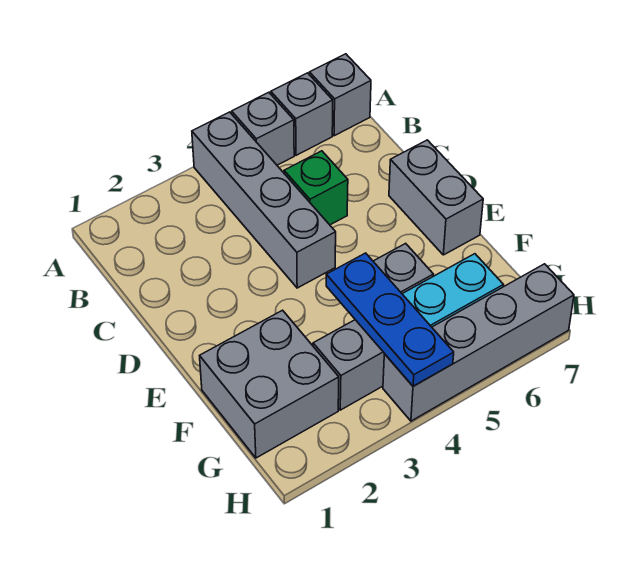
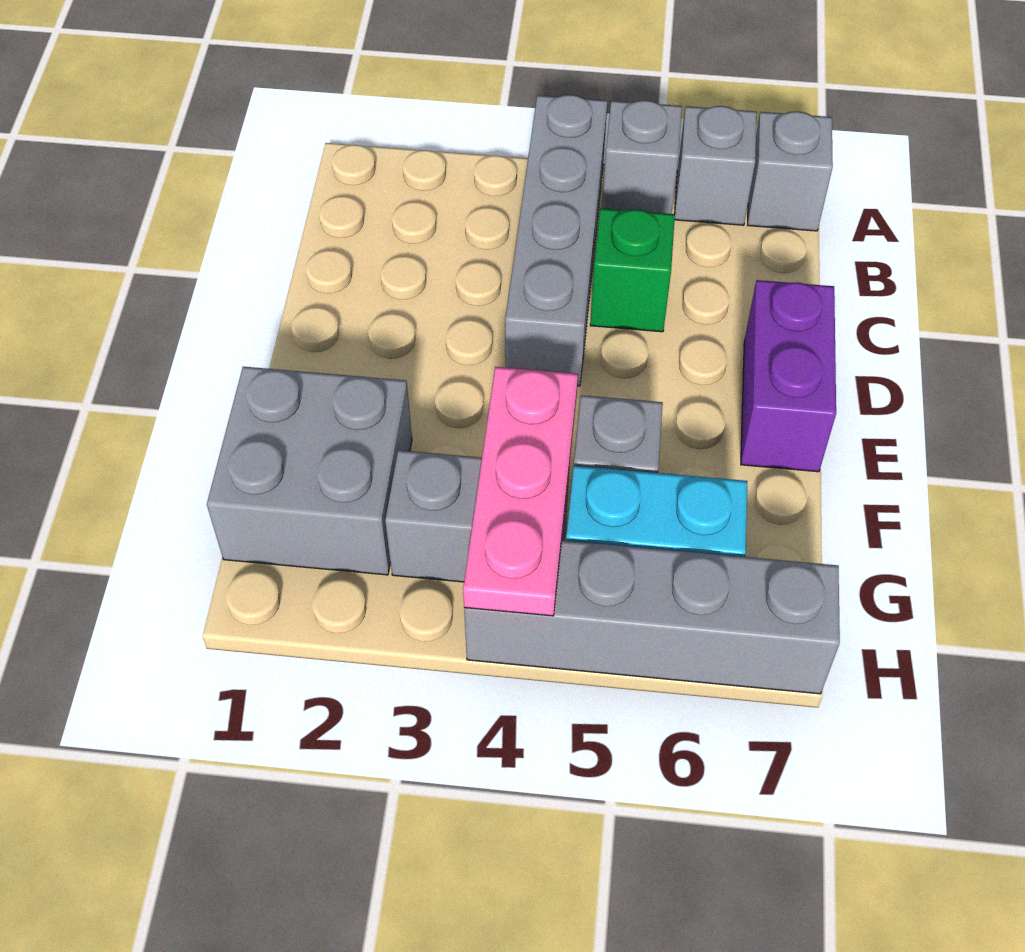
grey brick D7:E7 level 1 -> purple brick D7:E7 level 1
blue plate F4:H4 level 2 -> pink plate F4:H4 level 2

